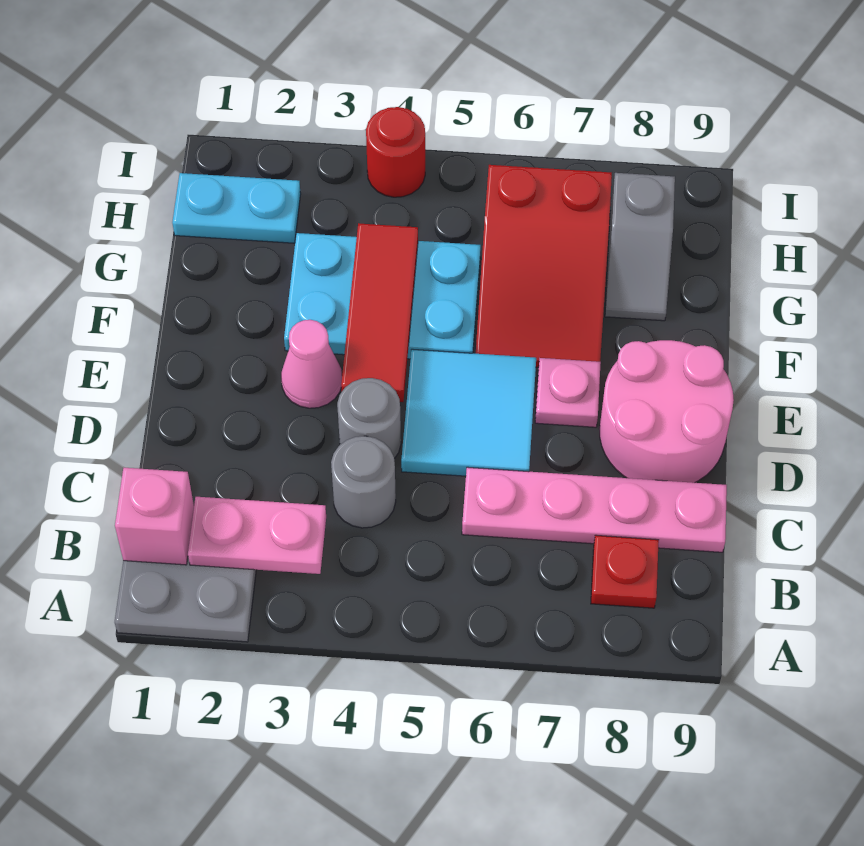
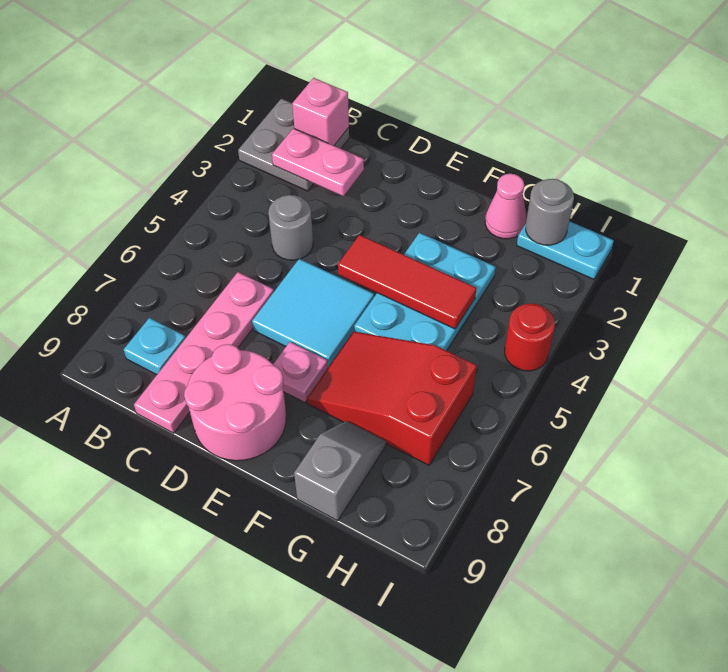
pink plate B2:B3 level 2 -> pink plate B2:C2 level 2
red plate B8 level 1 -> cyan plate B8 level 1
grey round brick D4 level 1 -> grey round brick H1 level 2
pink cone E3 level 1 -> pink cone G1 level 1
grey slope G8:H8 level 1 top H -> grey slope G8:G9 level 1 top 9
cyan plate H1:H2 level 1 -> cyan plate H1:I1 level 1

